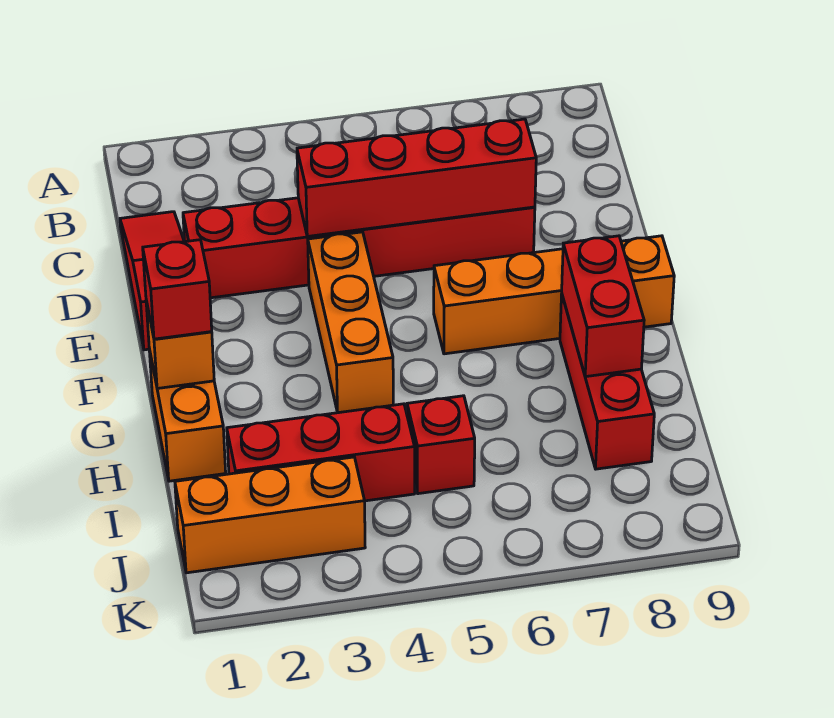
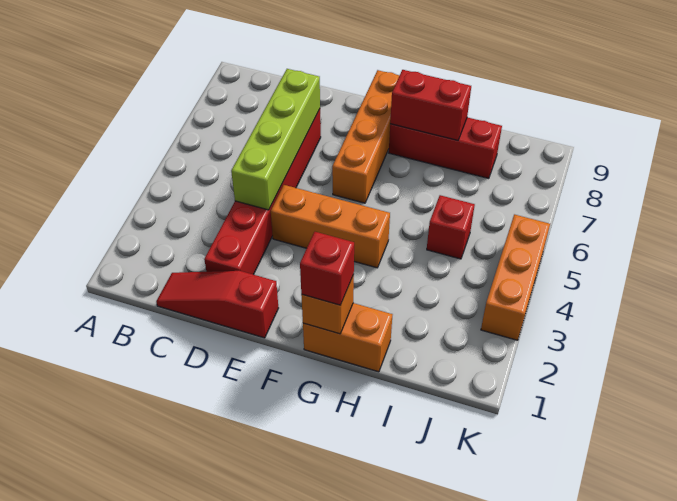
red brick D4:D7 level 2 -> lime brick D4:D7 level 2
red brick I2:I4 level 1 -> none
orange brick J1:J3 level 1 -> orange brick K3:K5 level 1

